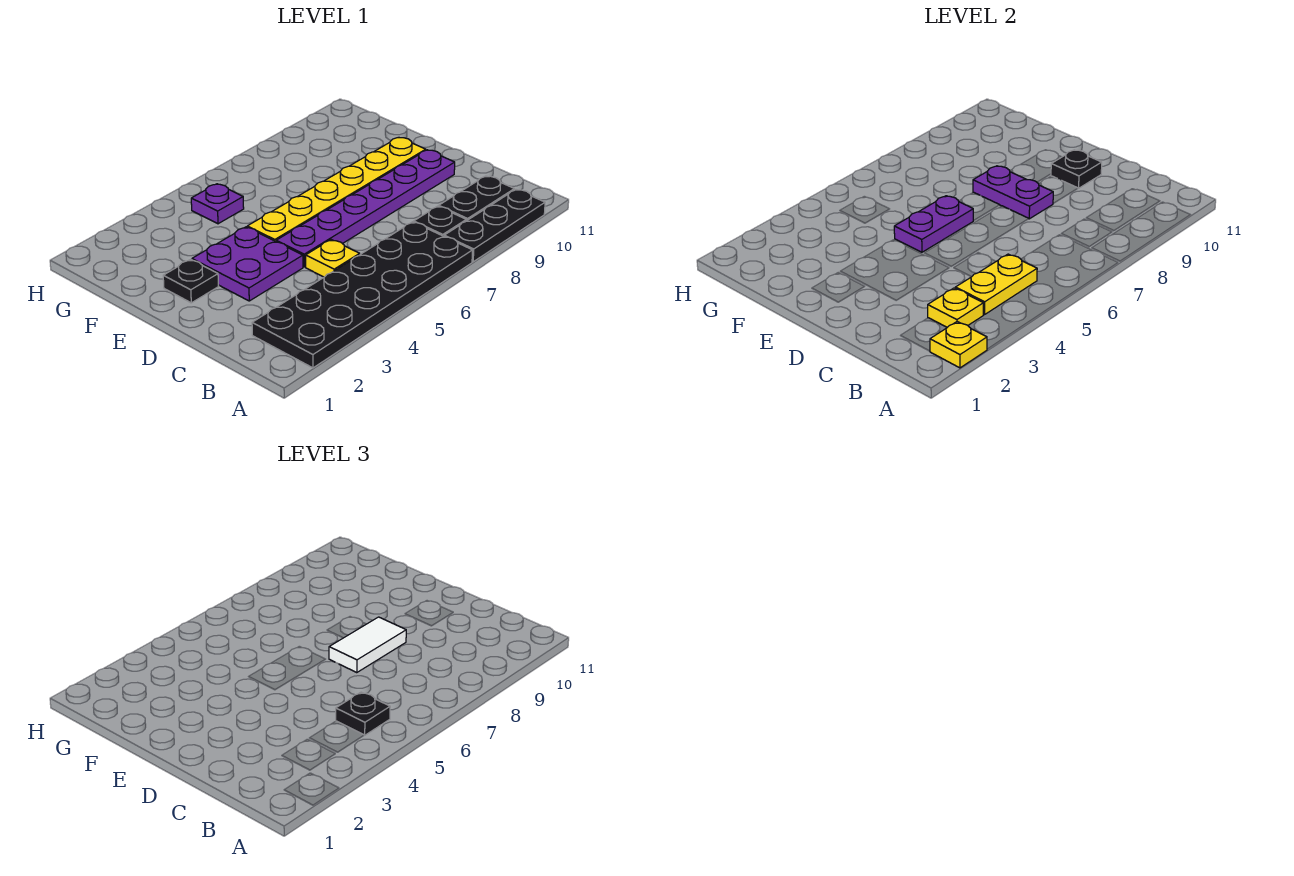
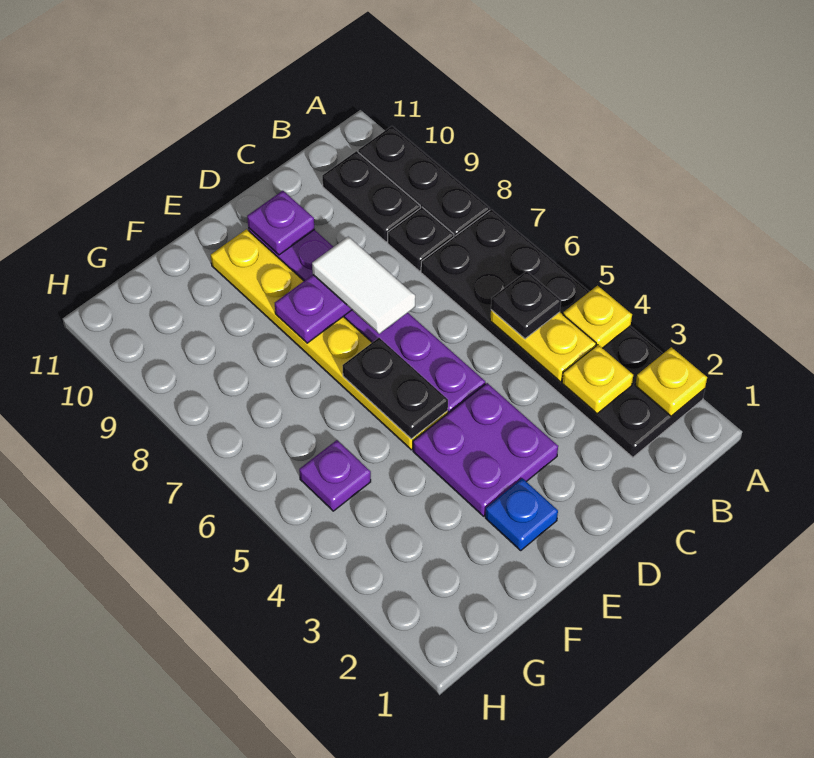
yellow plate C5 level 1 -> yellow plate A4 level 2
black plate D10 level 2 -> purple plate D10 level 2
black plate E2 level 1 -> blue plate E2 level 1
purple plate E5:E6 level 2 -> black plate E5:E6 level 2

